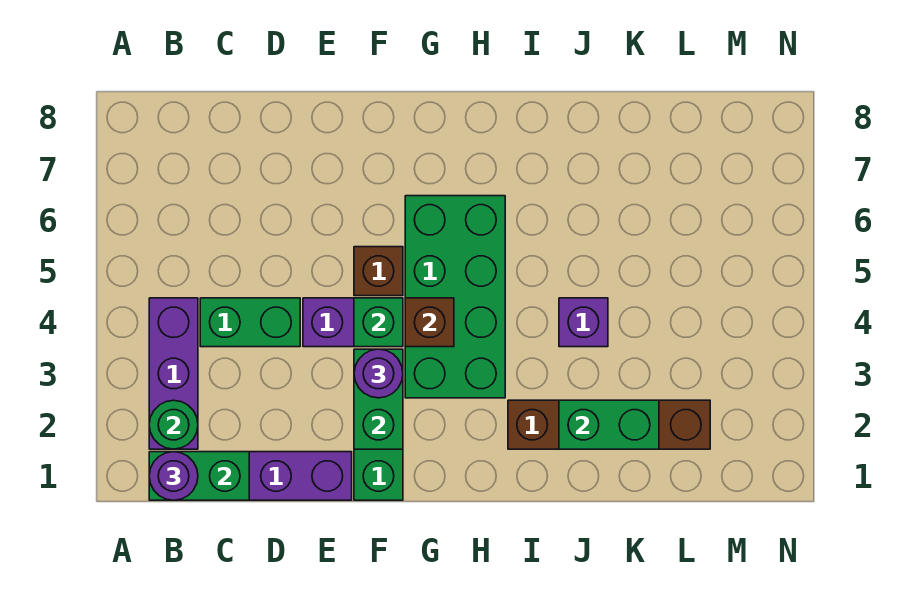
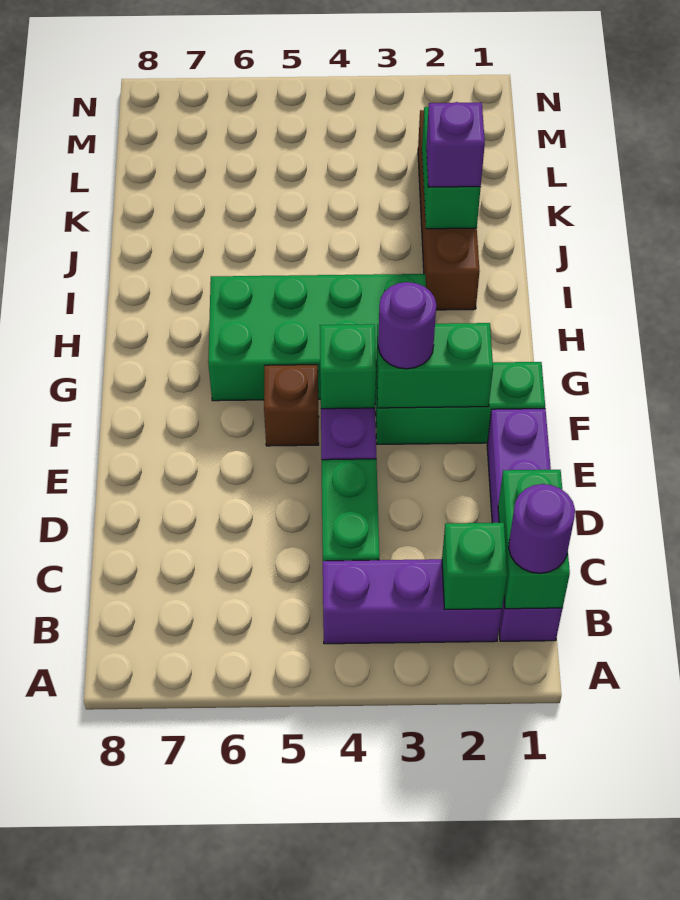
green round brick B2 level 2 -> green brick B2 level 2
brown brick G4 level 2 -> none
purple brick J4 level 1 -> purple brick J2 level 3

